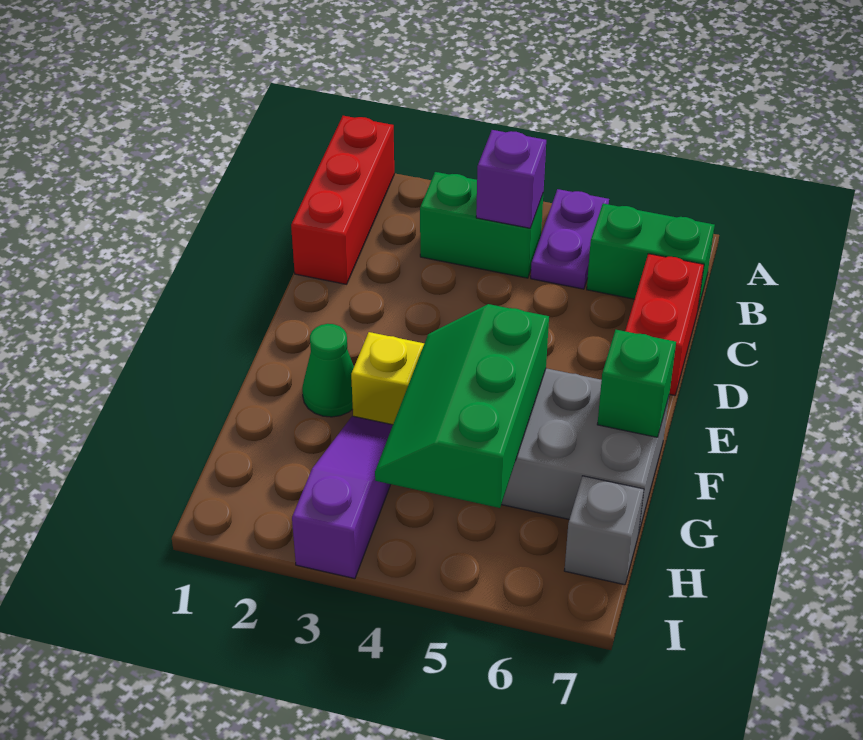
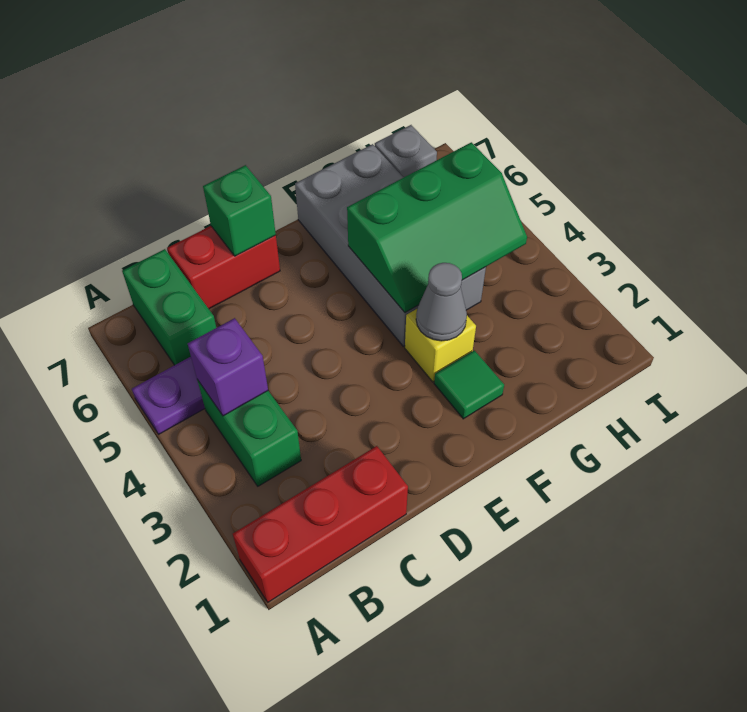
green cone F2 level 1 -> green tile F2 level 1
none -> grey cone F3 level 2
green brick F7 level 2 -> green brick D7 level 2
purple slope G3:I3 level 1 top I -> none

